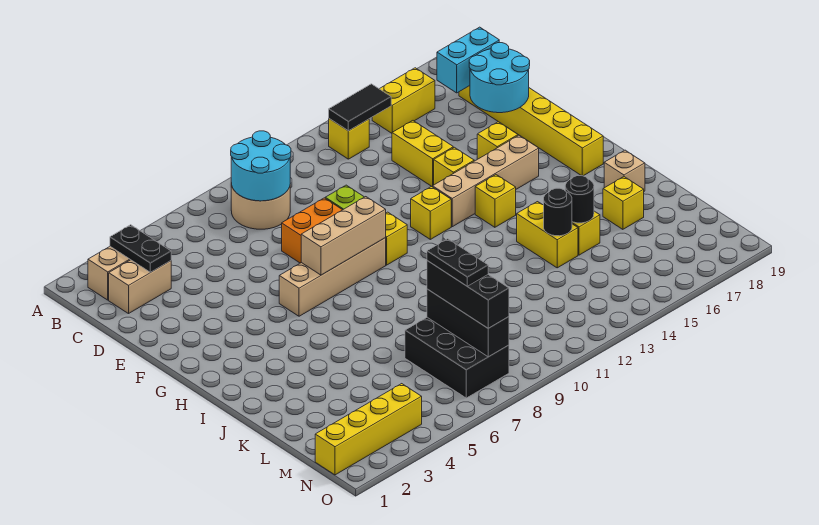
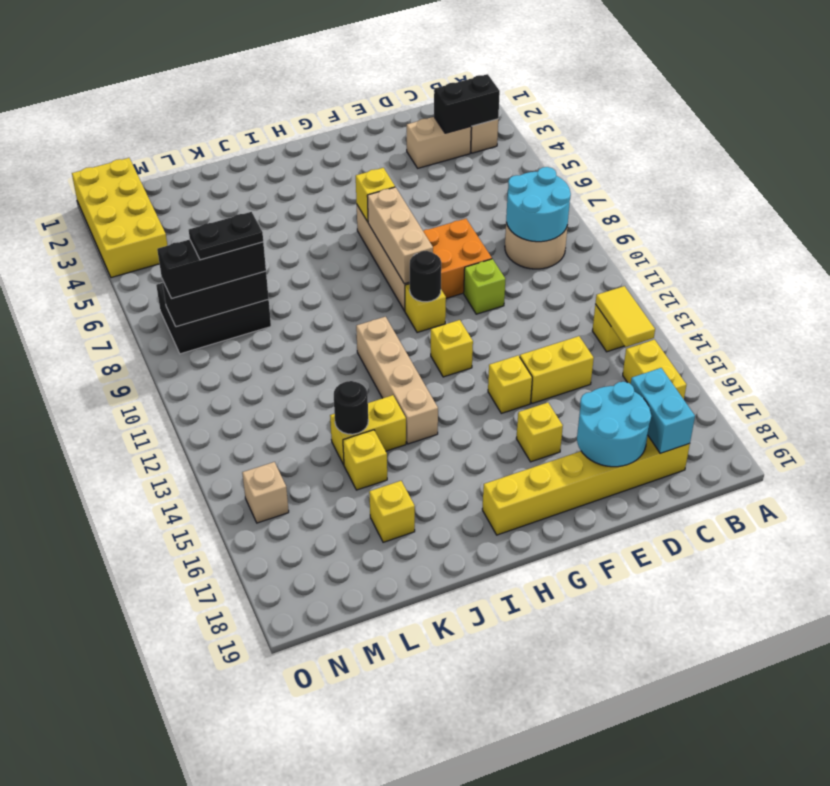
black plate B3:C3 level 2 -> black brick B3:C3 level 2
black tile B13:B14 level 2 -> yellow tile B13:B14 level 2
tan brick C2:C3 level 1 -> tan brick C3:D3 level 1
tan brick G13:G16 level 1 -> tan brick I11:I14 level 1
yellow brick H14 level 1 -> yellow brick G6 level 2
tan brick J18 level 1 -> tan brick N15 level 1
black round brick K15 level 2 -> black round brick G10 level 2
yellow brick N1:N4 level 1 -> yellow brick N1:O4 level 1

